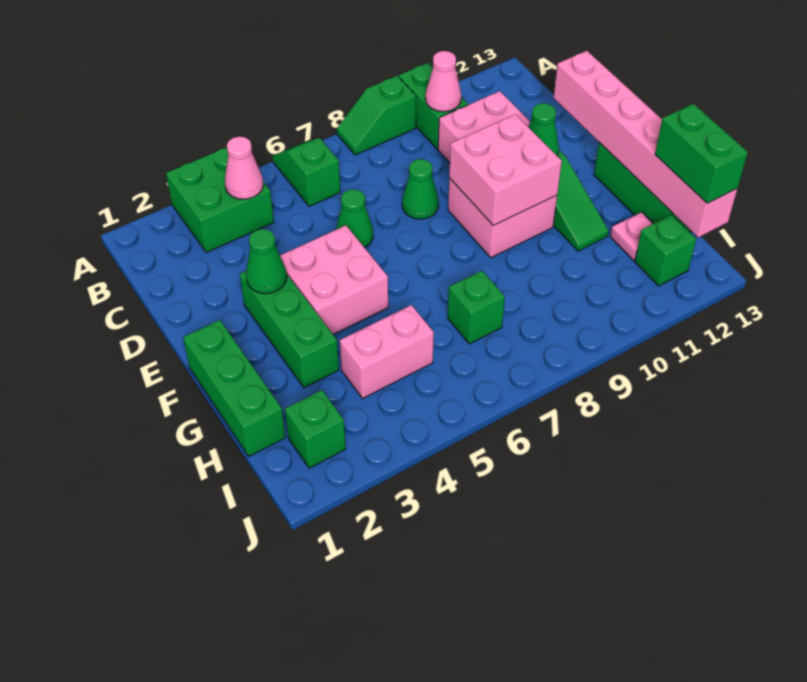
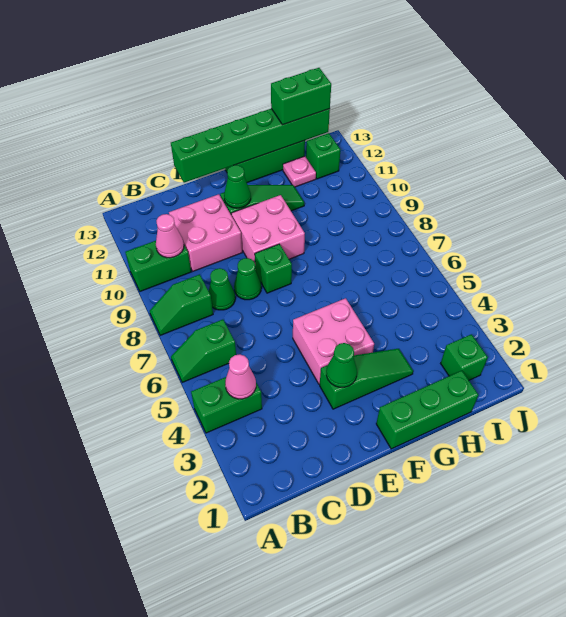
green brick A3:B4 level 1 -> green brick A4:B4 level 1
green slope A8:A9 level 1 top 9 -> green slope A8:B8 level 1 top B
green cone D6 level 1 -> green cone C8 level 1
pink brick D13:I13 level 2 -> green brick D13:I13 level 2
green brick E3:G3 level 1 -> green slope E3:G3 level 1 top E
pink brick E9:F10 level 2 -> none
pink brick H4:H5 level 1 -> none
green brick H7 level 1 -> green brick E8 level 1

